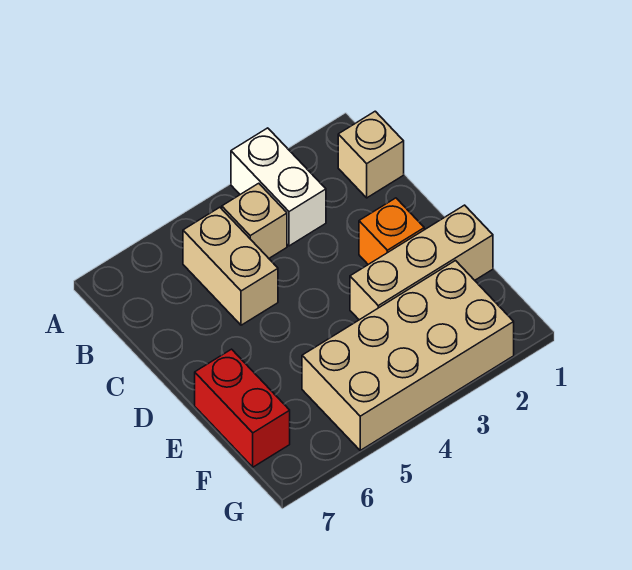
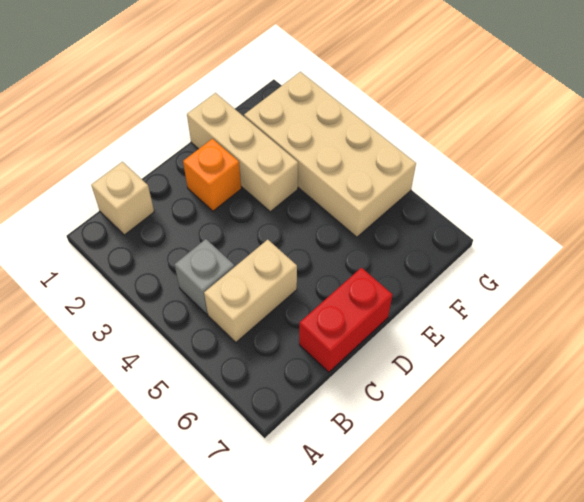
white brick A3:B3 level 1 -> none
tan brick B4 level 1 -> grey brick B4 level 1
red brick E7:F7 level 1 -> red brick C7:D7 level 1

